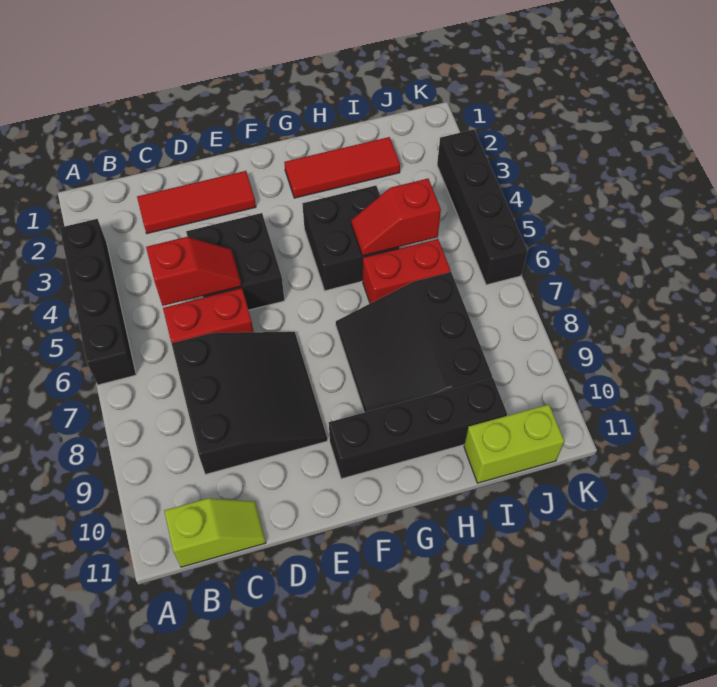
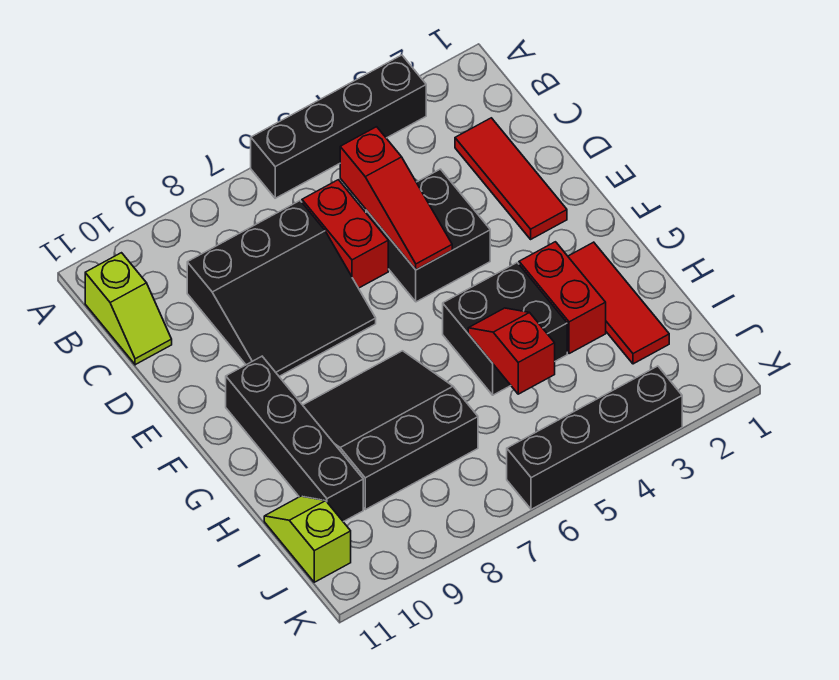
red slope C5:D5 level 2 top C -> red slope C5:E5 level 2 top C
red brick H6:I6 level 1 -> red brick G3:H3 level 1
lime brick I11:J11 level 1 -> lime slope I11:J11 level 1 top J

